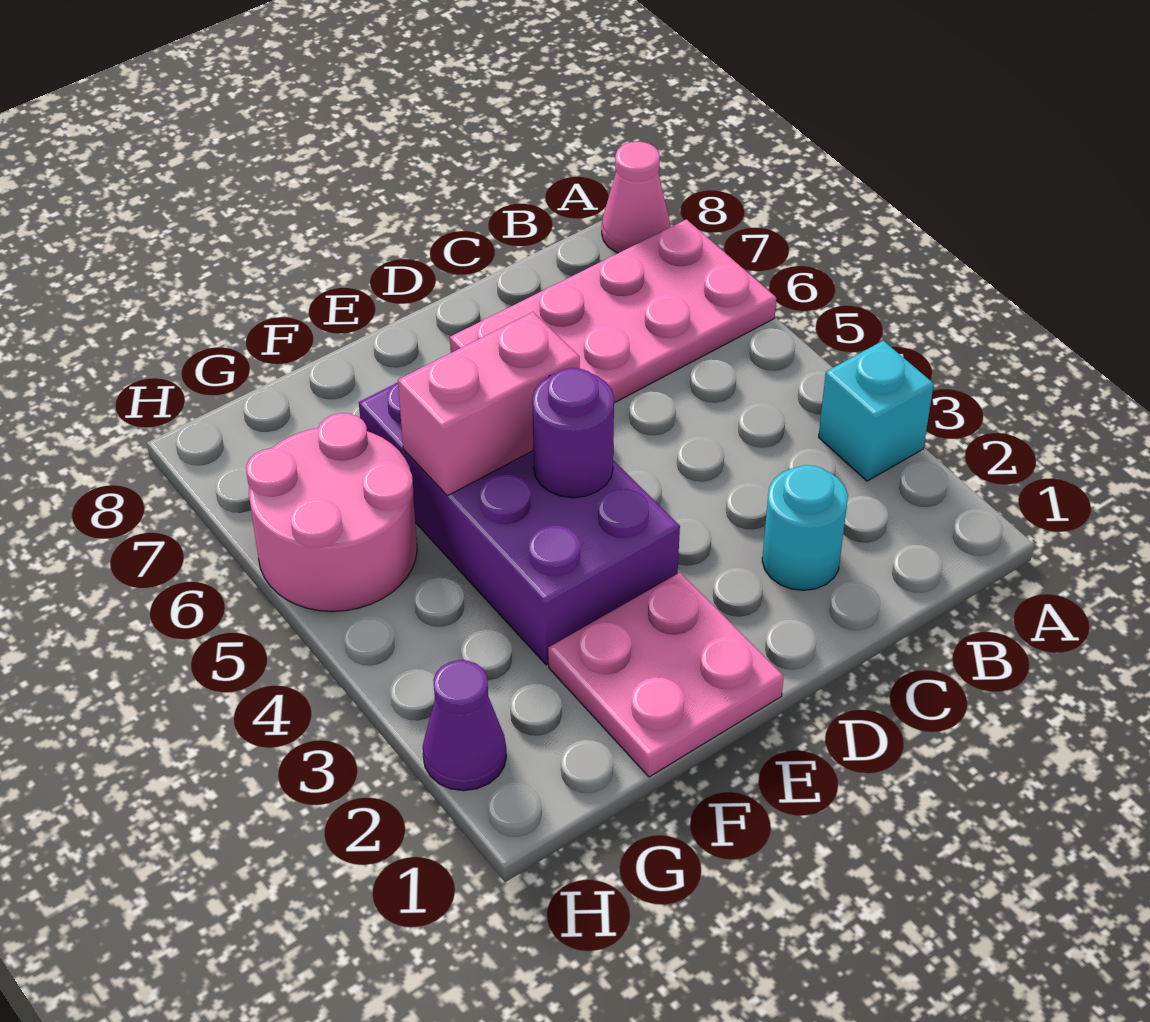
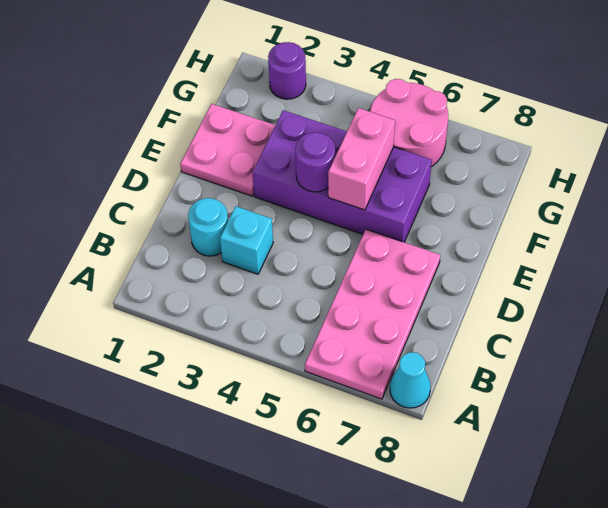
cyan brick A3 level 1 -> cyan brick C3 level 1
pink cone A8 level 1 -> cyan cone A8 level 1
purple cone H2 level 1 -> purple round brick H2 level 1

